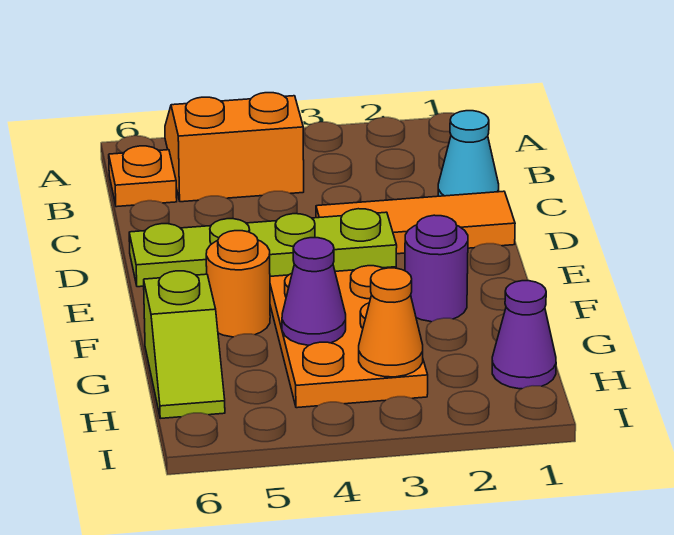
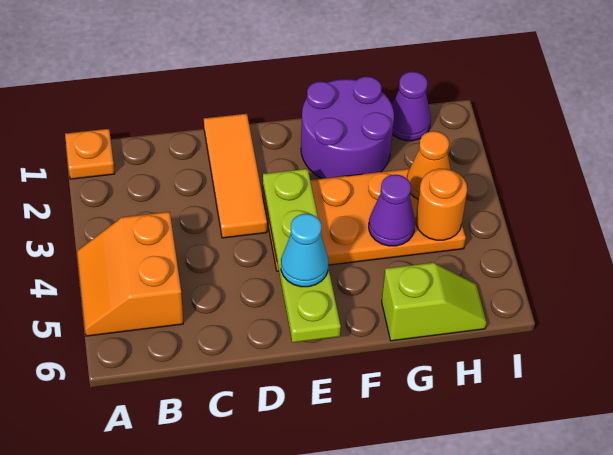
orange plate B6 level 1 -> orange plate A1 level 1
cyan cone C1 level 1 -> cyan cone E5 level 3
purple round brick F2 level 1 -> purple round brick F1:G2 level 1
orange round brick F5 level 1 -> orange round brick H4 level 2

